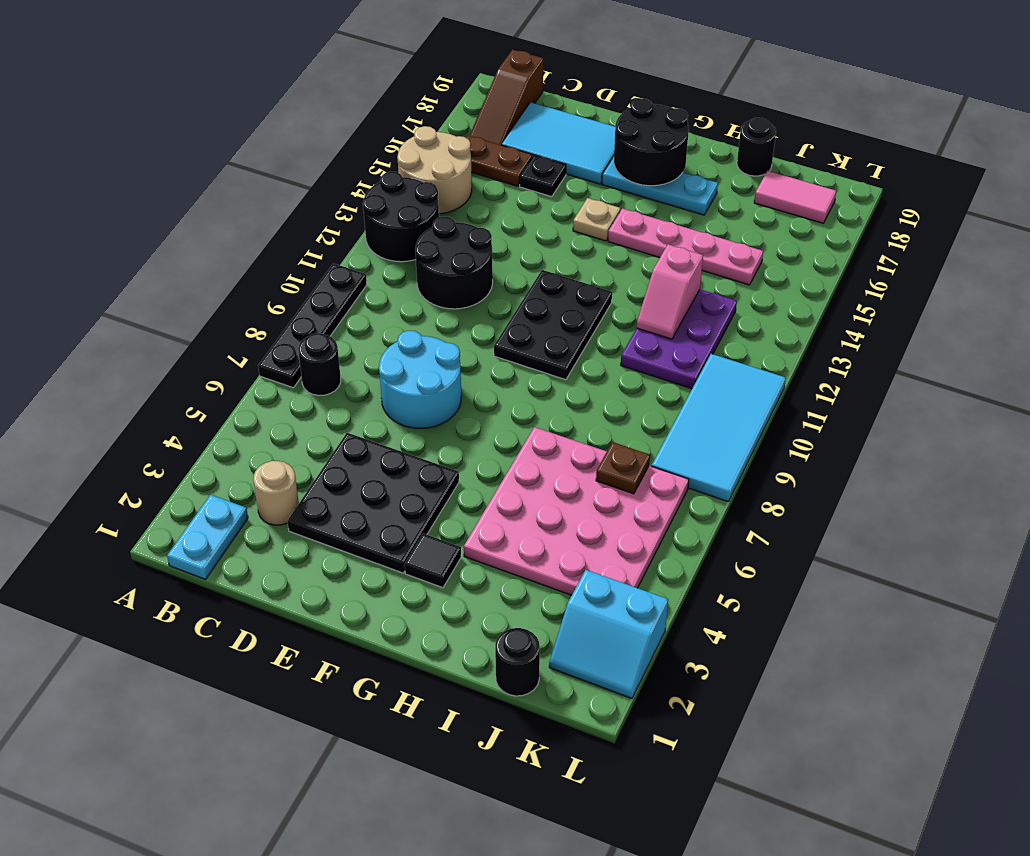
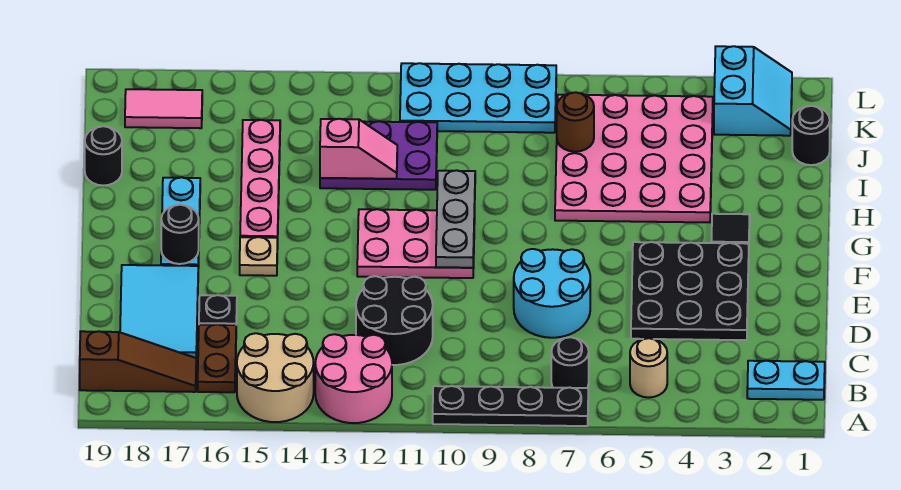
black round brick A12:B13 level 1 -> pink round brick A12:B13 level 1
tan round brick C3 level 1 -> tan round brick B5 level 1
black plate F10:G12 level 1 -> pink plate F10:G12 level 1
none -> grey plate F10:H10 level 2
black round brick F17:G18 level 2 -> black round brick F17 level 2
brown plate J7 level 2 -> brown round brick J7 level 2
pink tile J18:K18 level 1 -> pink tile K17:K18 level 1
cyan tile K8:L11 level 1 -> cyan plate K8:L11 level 1

